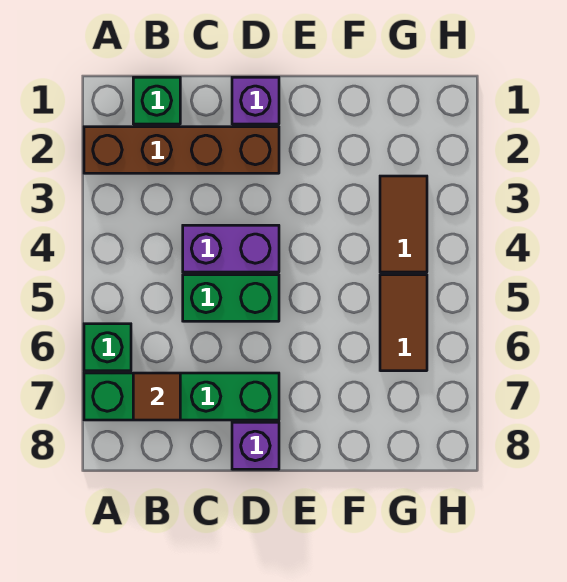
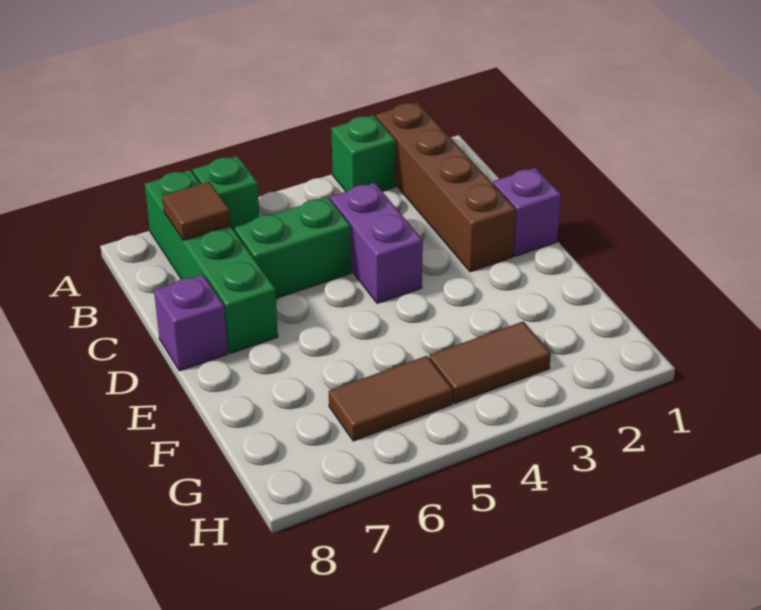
green brick B1 level 1 -> green brick A3 level 1
green brick C5:D5 level 1 -> green brick C5:C6 level 1

